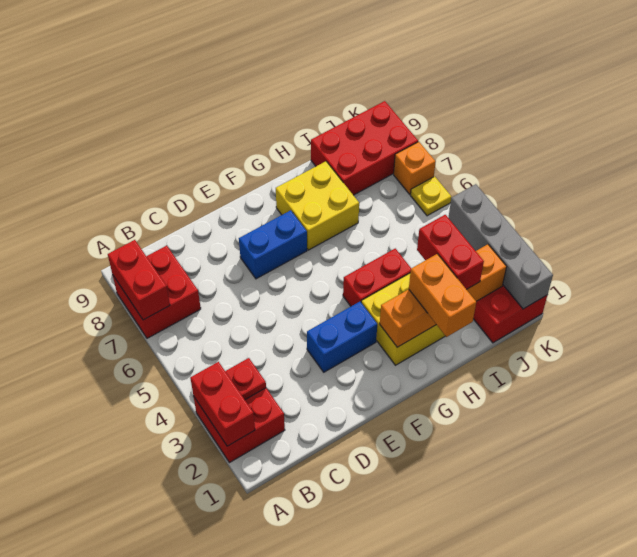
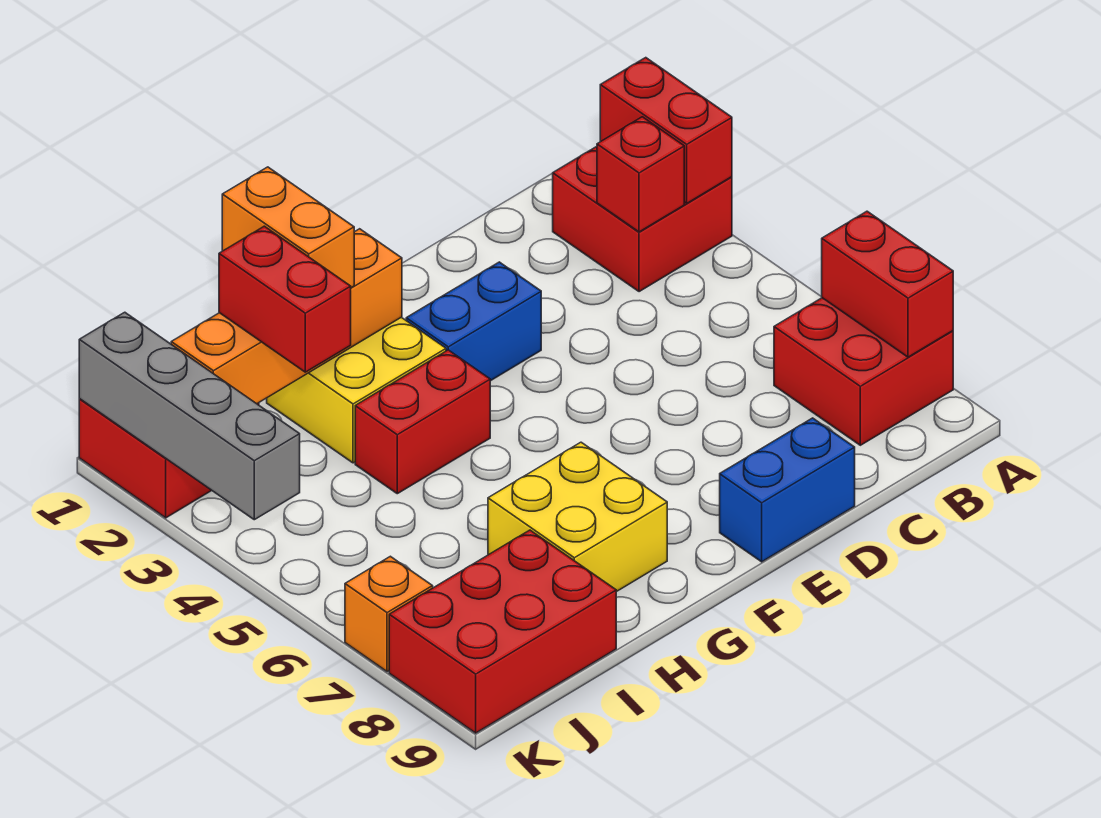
red plate B3 level 2 -> red brick B3 level 2
blue brick E7:F7 level 1 -> blue brick D9:E9 level 1
yellow plate K6 level 1 -> none

